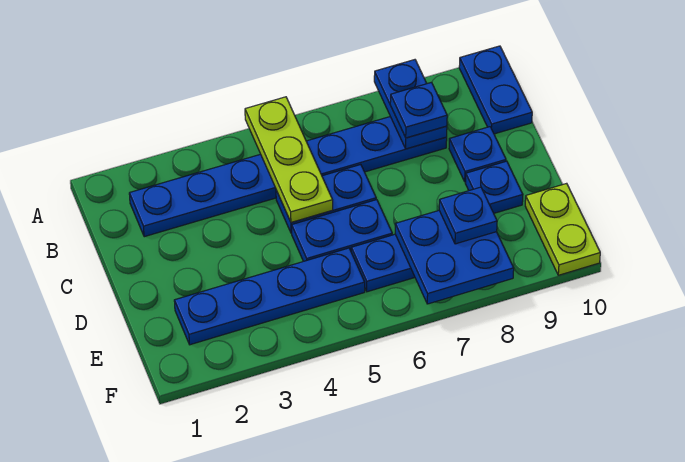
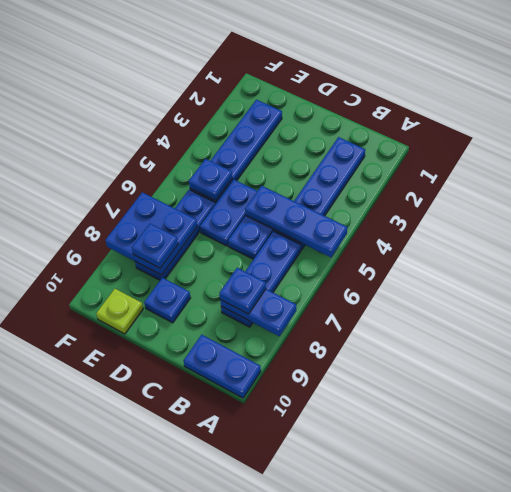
lime plate A5:C5 level 2 -> blue plate A5:C5 level 2
blue plate C9 level 1 -> blue plate E5 level 2
lime plate E10:F10 level 1 -> lime plate E10 level 1

